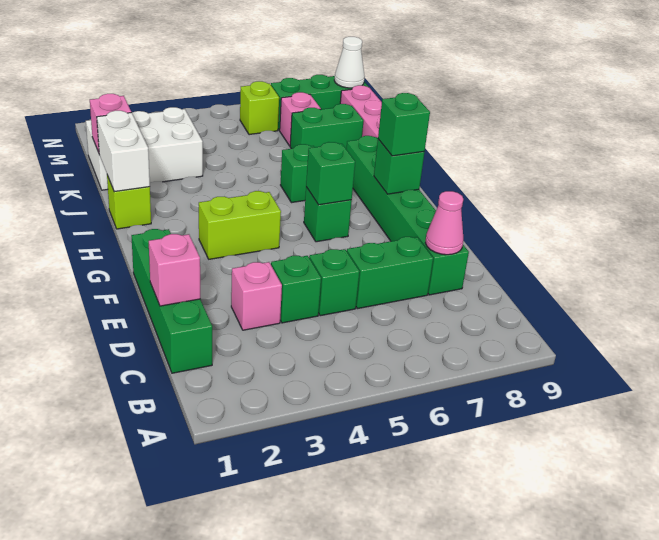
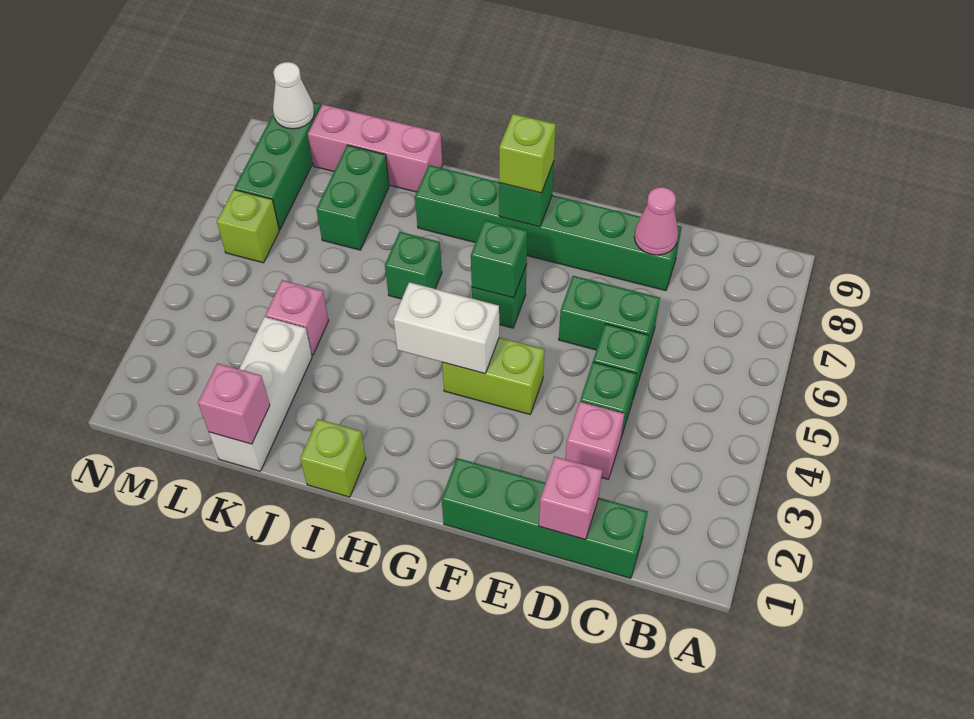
green brick D6:D7 level 1 -> green brick D6:E6 level 1
lime brick G3:G4 level 1 -> lime brick F4:G4 level 1
green brick G8 level 3 -> lime brick G8 level 3
white brick I1:J1 level 2 -> white brick G4:H4 level 2
white brick K1:L3 level 1 -> white brick K1:K3 level 1
pink brick L7 level 1 -> pink brick K4 level 1

